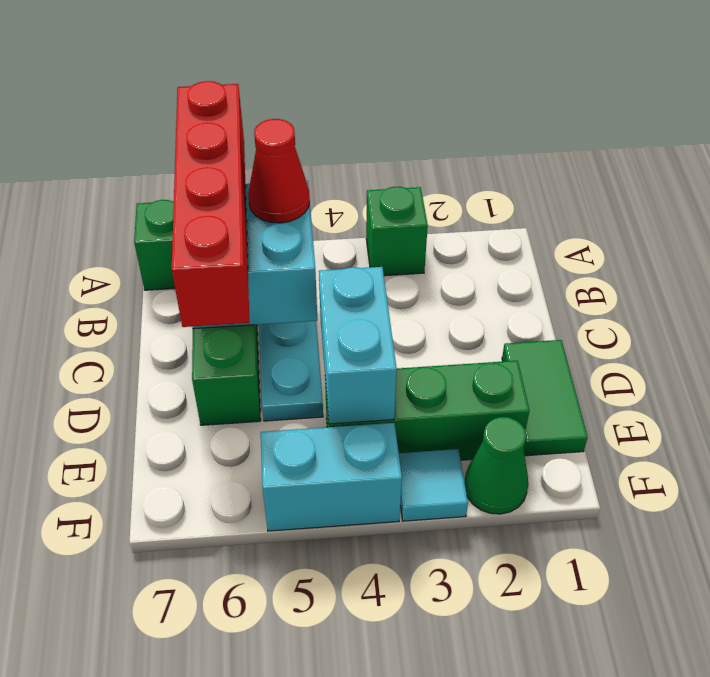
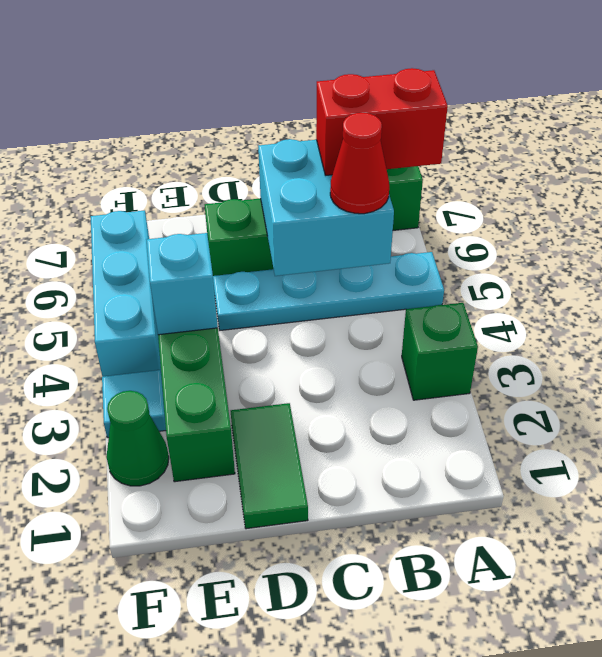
red brick A6:D6 level 3 -> red brick A6:B6 level 3
green tile D1:E1 level 1 -> green tile D1:D2 level 1
cyan brick D4:E4 level 2 -> cyan brick E4 level 2
cyan brick F4:F5 level 1 -> cyan brick F4:F6 level 1

